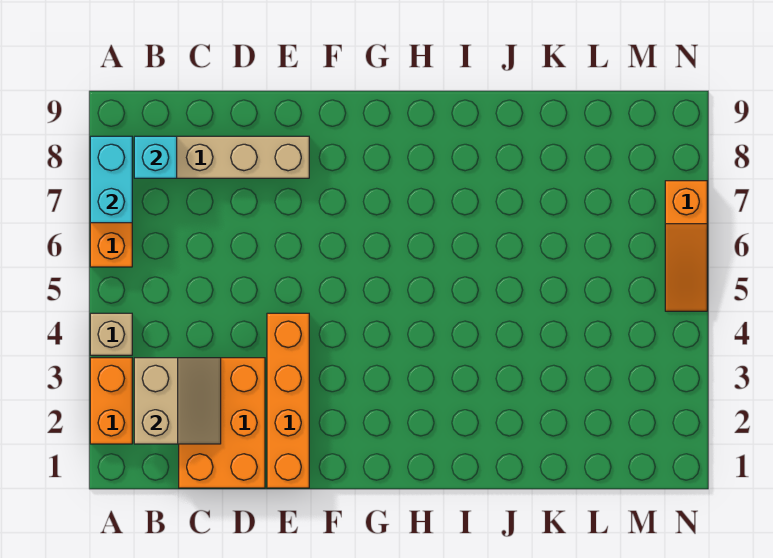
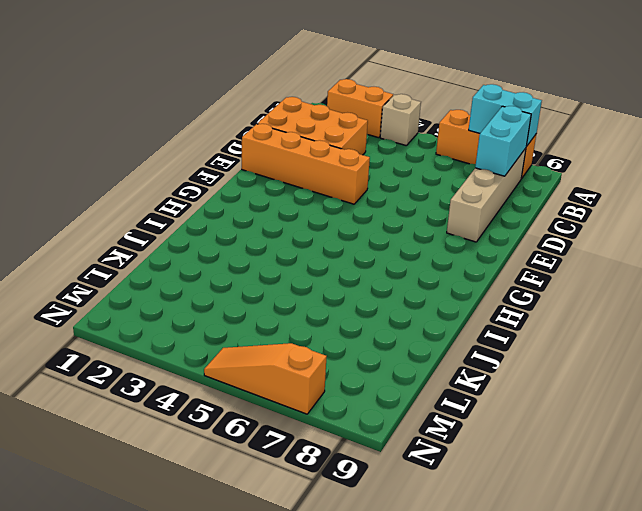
tan slope B2:C3 level 2 top B -> none
cyan brick B8 level 2 -> cyan brick B8:C8 level 2

